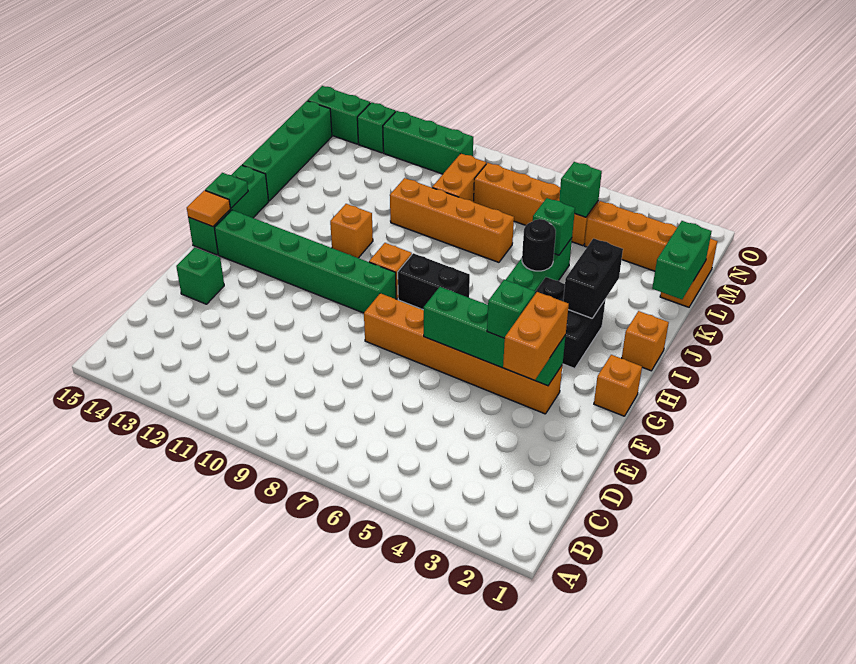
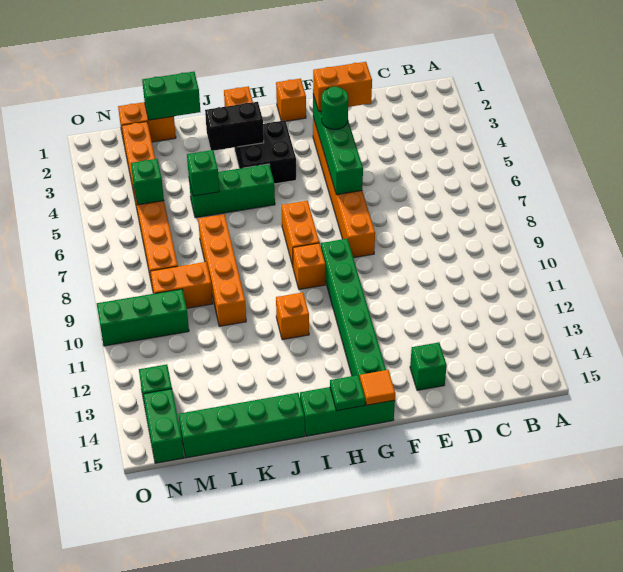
green brick F4 level 3 -> green round brick F4 level 3
black brick H7:H8 level 1 -> orange brick H7:H8 level 1
black round brick J5 level 2 -> none
green brick N10:N12 level 1 -> green brick M10:O10 level 1

